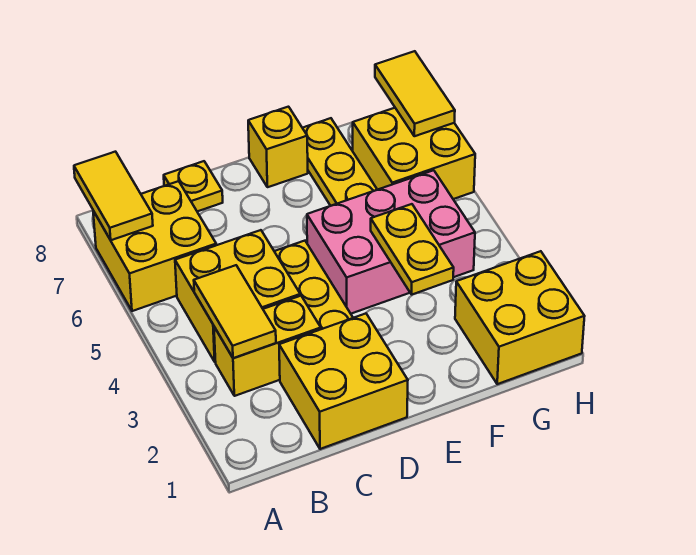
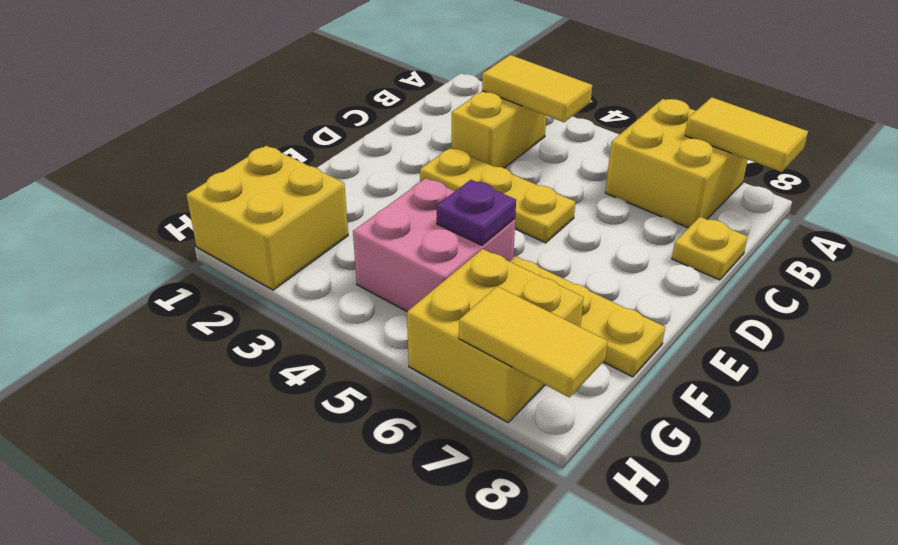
yellow brick B4:C5 level 1 -> none
yellow brick C1:D2 level 1 -> none
pink brick E4:G5 level 1 -> pink brick F4:G5 level 1
yellow brick E8 level 1 -> none
yellow plate F3:F4 level 2 -> none
none -> purple plate F5 level 2

